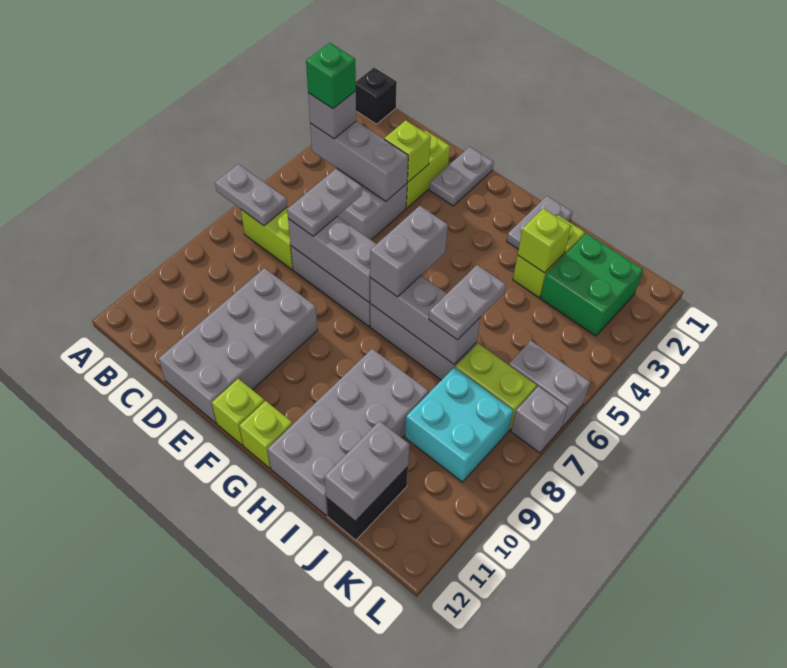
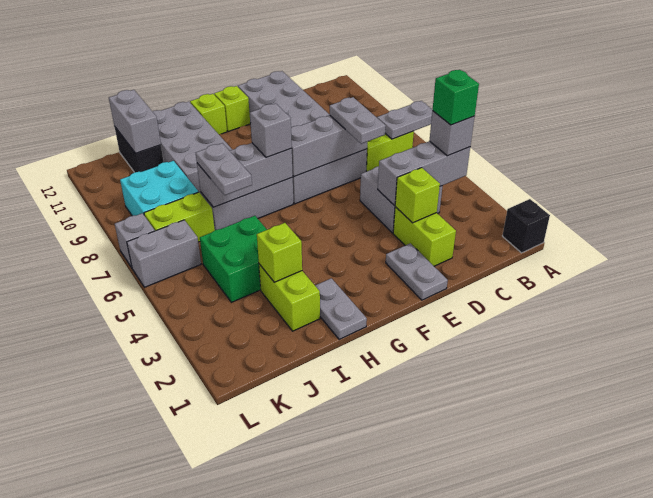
grey brick G6:G7 level 3 -> grey brick G7 level 3
green brick J2:K3 level 1 -> green brick I4:J5 level 1

